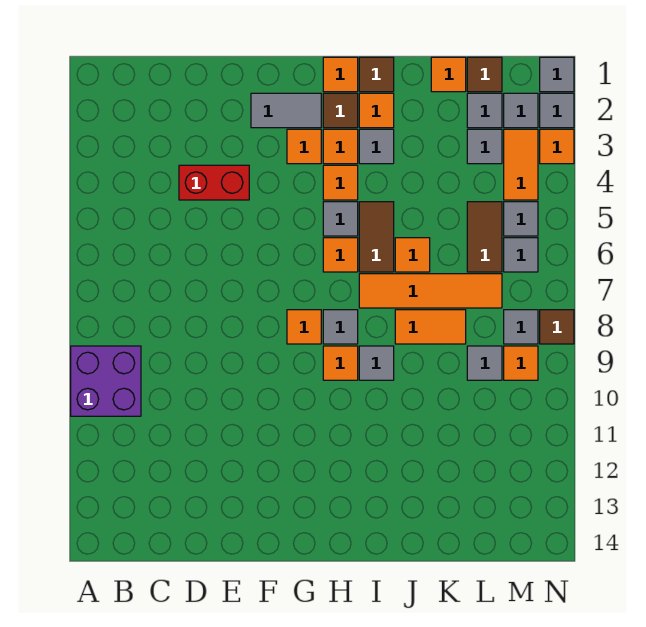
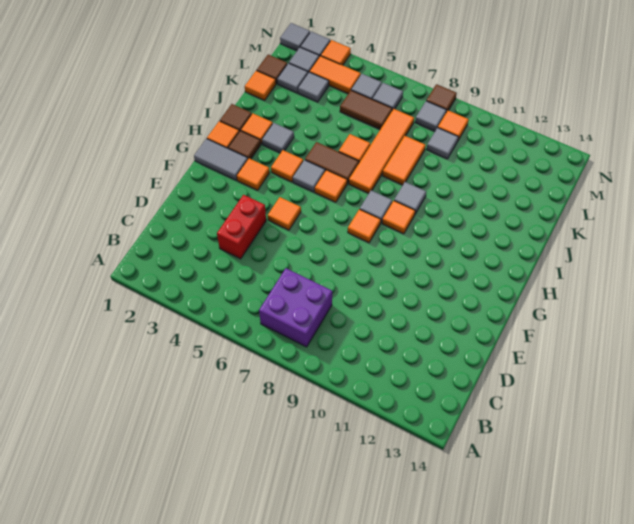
purple brick A9:B10 level 1 -> purple brick B7:C8 level 1
grey tile F2:G2 level 1 -> grey tile G1:G2 level 1
orange tile H3 level 1 -> orange tile F5 level 1

